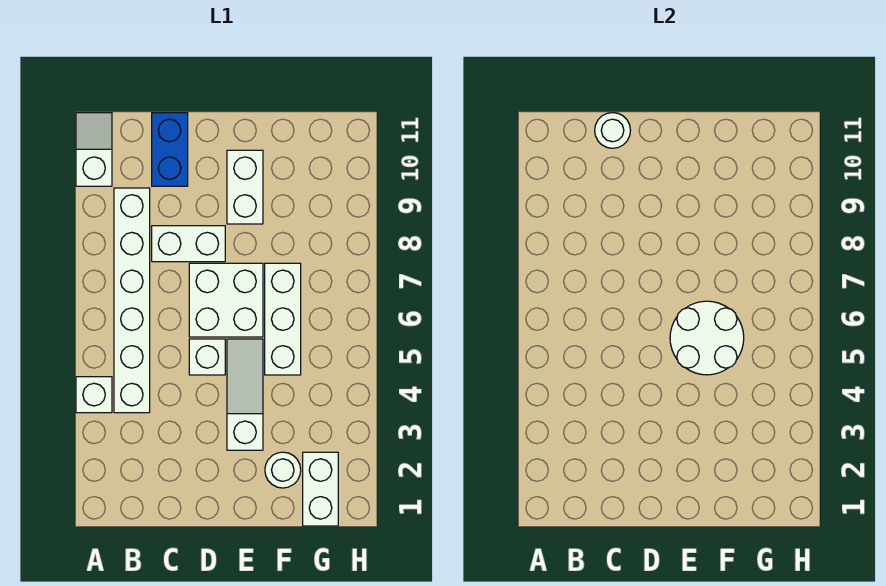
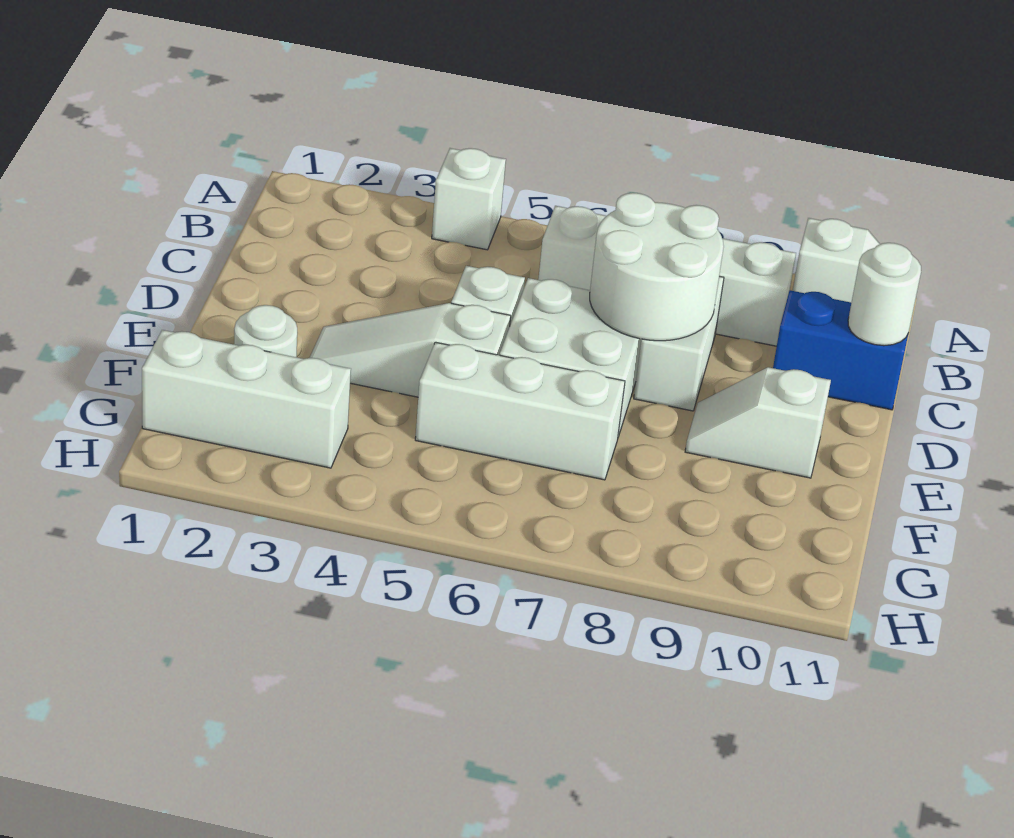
white brick B4:B9 level 1 -> white brick B6:B9 level 1
white slope E3:E5 level 1 top 3 -> white slope E3:E5 level 1 top 5
white round brick E5:F6 level 2 -> white round brick C7:D8 level 2
white brick E9:E10 level 1 -> white slope E9:E10 level 1 top 10
white brick G1:G2 level 1 -> white brick G1:G3 level 1

